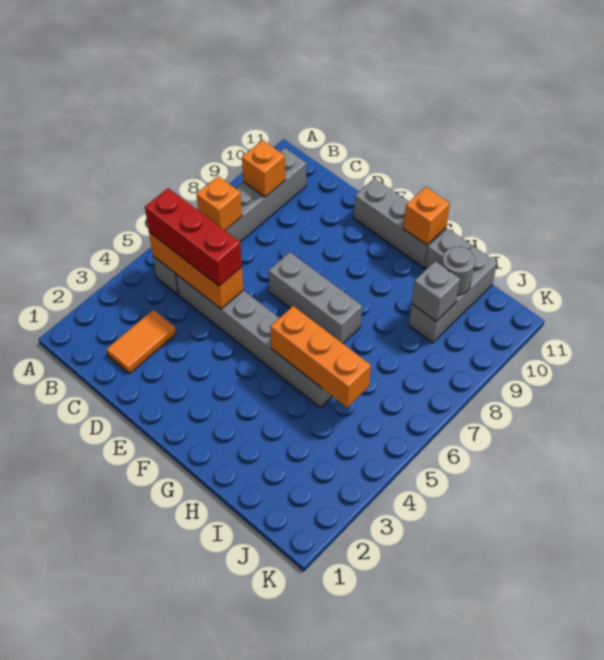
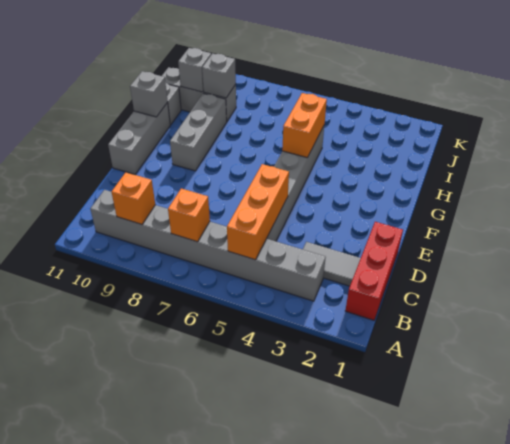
grey brick B5:B10 level 1 -> grey brick B3:B10 level 1
red brick B5:D5 level 3 -> red brick B1:D1 level 1
orange tile C2:C3 level 1 -> grey tile C2:C3 level 1
grey brick E7:G7 level 1 -> grey brick F9:H9 level 1
orange brick G5:I5 level 2 -> orange brick G5:H5 level 2
orange brick G11 level 2 -> grey brick G11 level 2
grey round brick I10 level 2 -> grey brick I10 level 2

